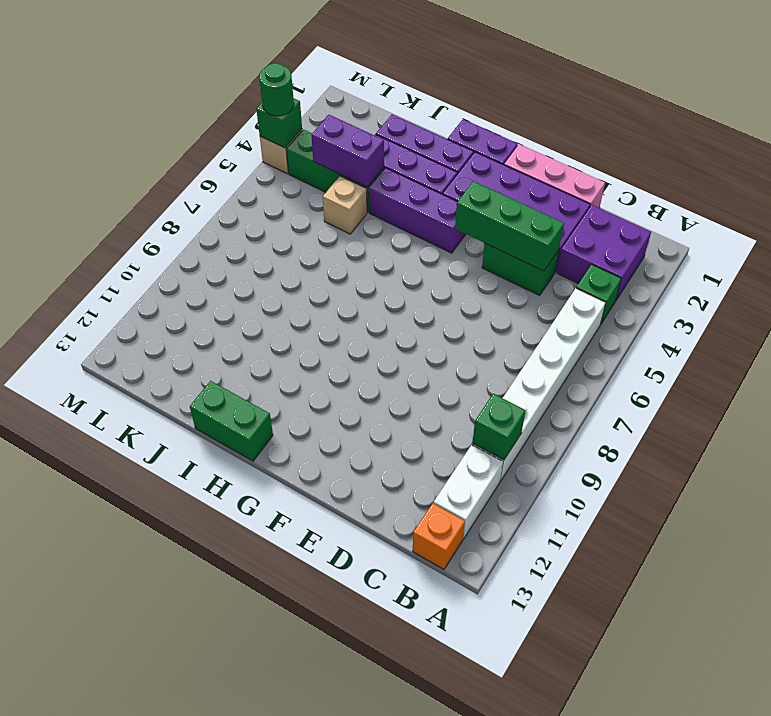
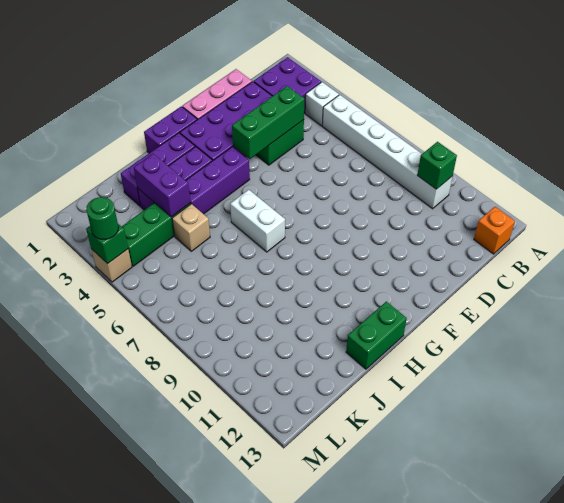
green brick B4 level 1 -> white brick B4 level 1
white brick B11:B12 level 1 -> white brick H6:H7 level 1
purple brick J4:K4 level 2 -> purple brick J3:J4 level 2

